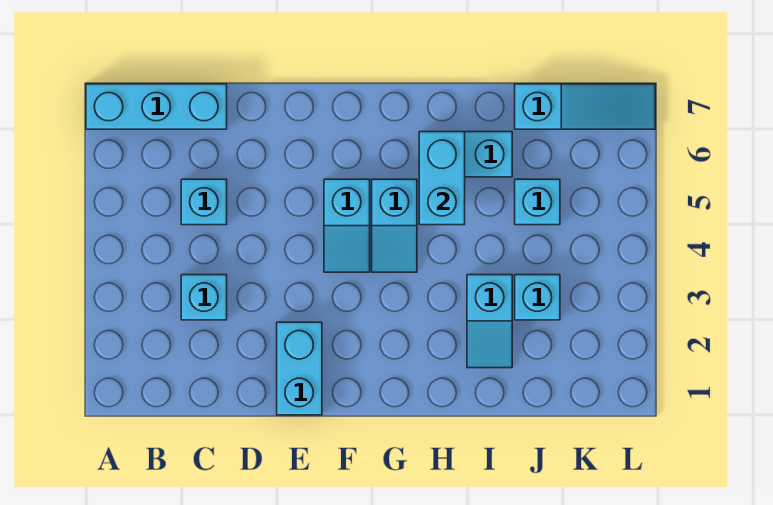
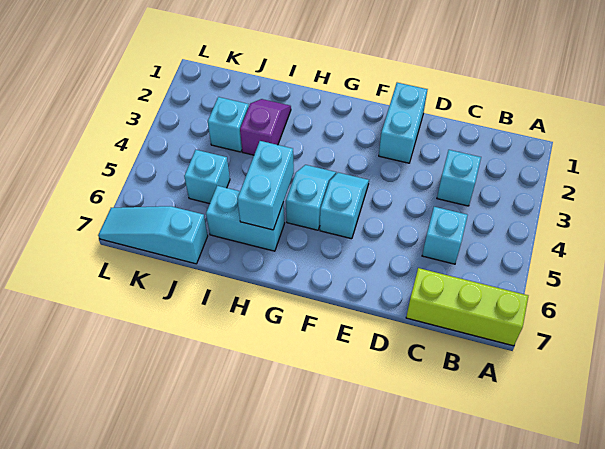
cyan brick A7:C7 level 1 -> lime brick A7:C7 level 1
cyan slope I2:I3 level 1 top 3 -> purple slope I2:I3 level 1 top 3

